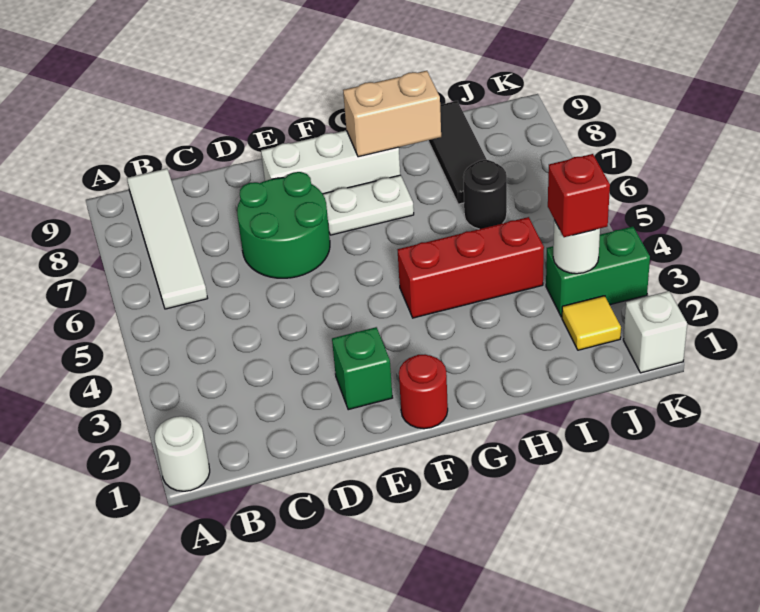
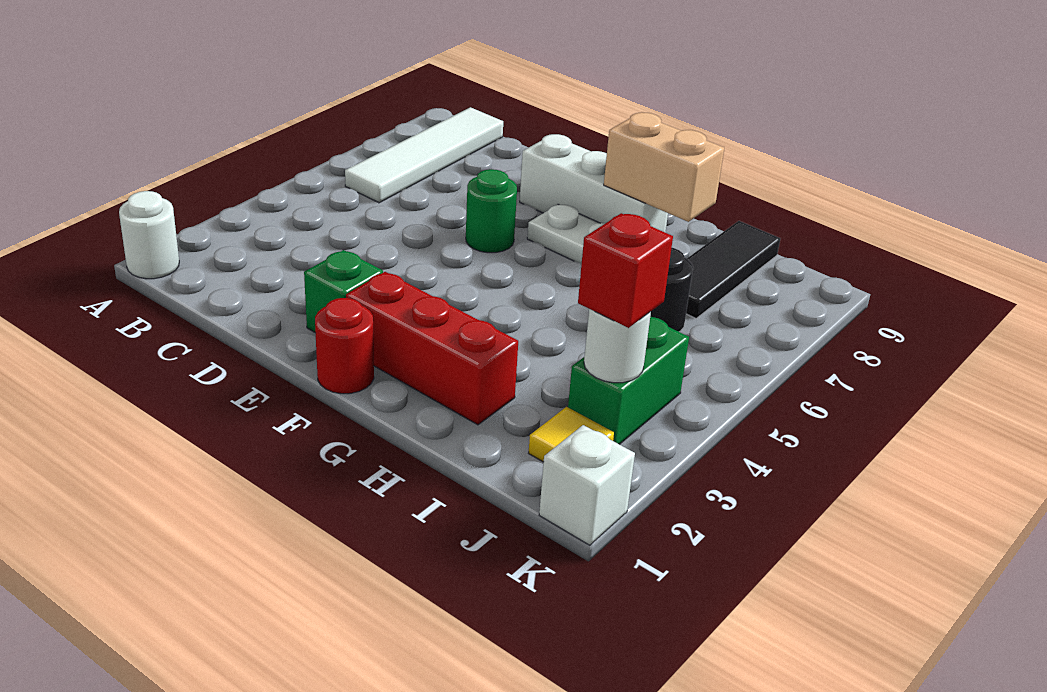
green round brick D6:E7 level 1 -> green round brick E6 level 1
red brick G4:I4 level 1 -> red brick F2:H2 level 1
green brick J3:K3 level 1 -> green brick J3:J4 level 1

